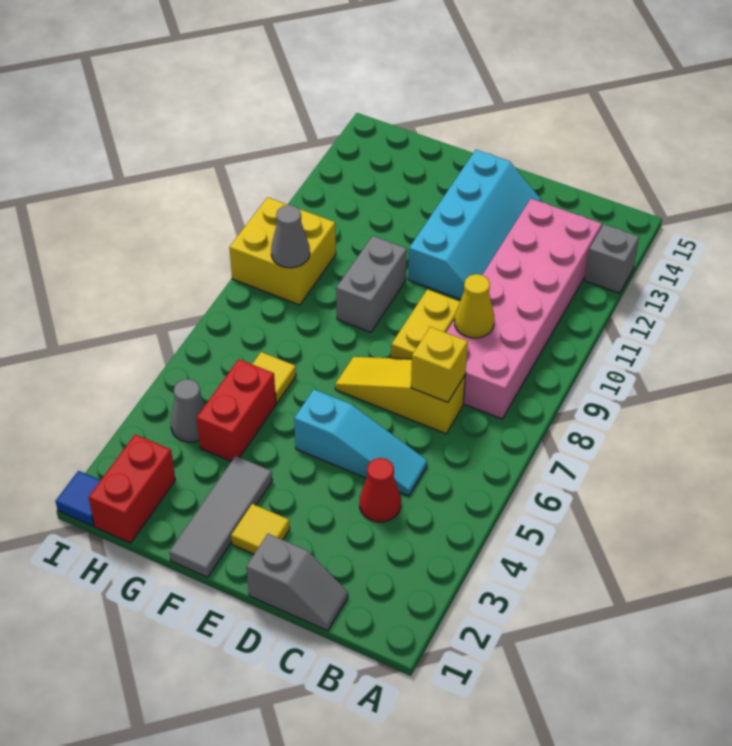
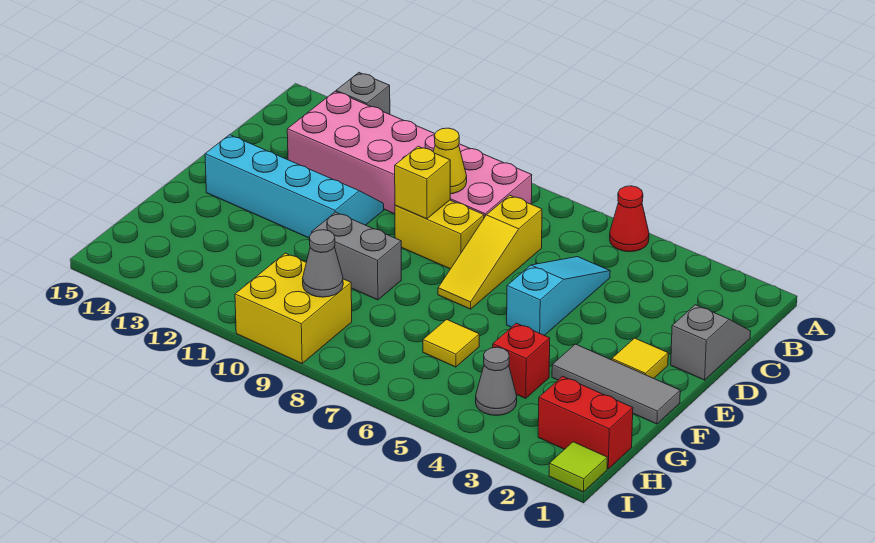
red cone C4 level 1 -> red cone A5 level 1
yellow brick C7 level 2 -> yellow brick D9 level 2
red brick G4:G5 level 1 -> red brick G4 level 1
blue tile I1 level 1 -> lime tile I1 level 1

